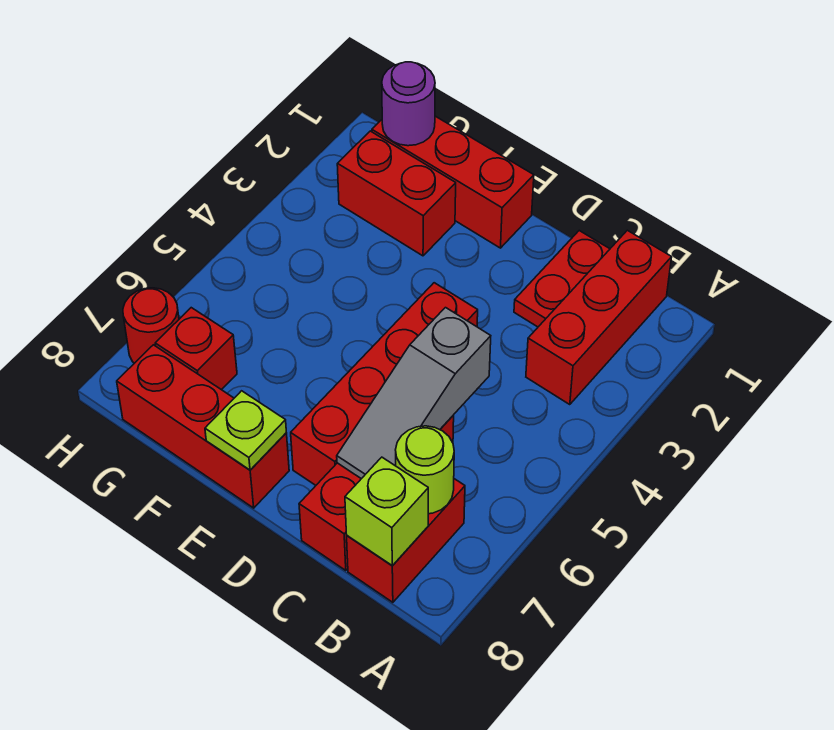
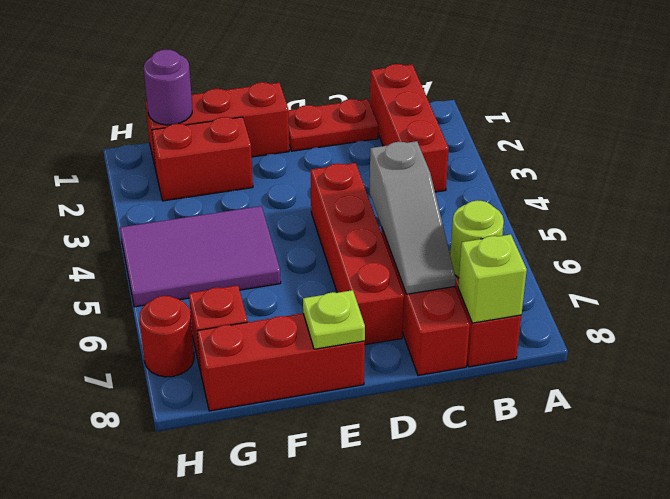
red plate C1:C2 level 1 -> red plate C1:D1 level 1
none -> purple tile F4:H5 level 1

